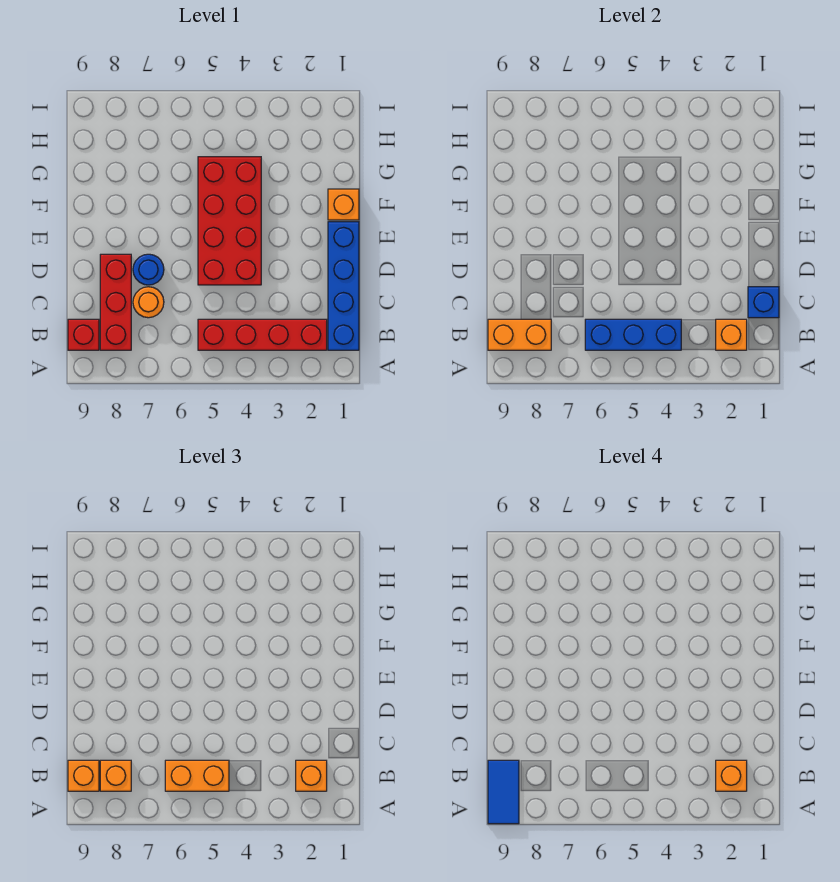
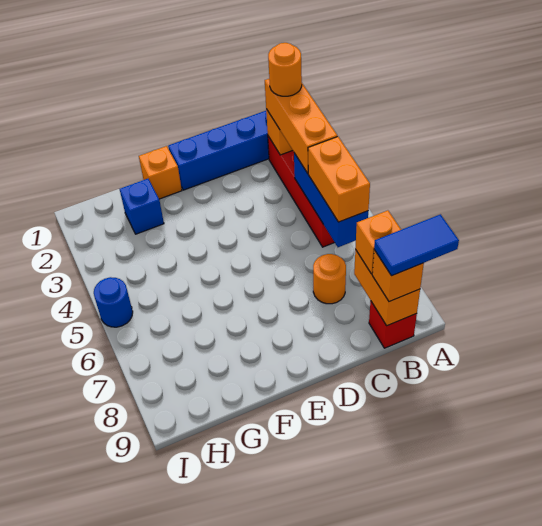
orange brick B2 level 3 -> orange brick B2:B4 level 3
orange brick B2 level 4 -> orange round brick B2 level 4
red brick B8:D8 level 1 -> none
blue brick C1 level 2 -> blue brick G2 level 1
red brick D4:G5 level 1 -> none
blue round brick D7 level 1 -> blue round brick I5 level 1

